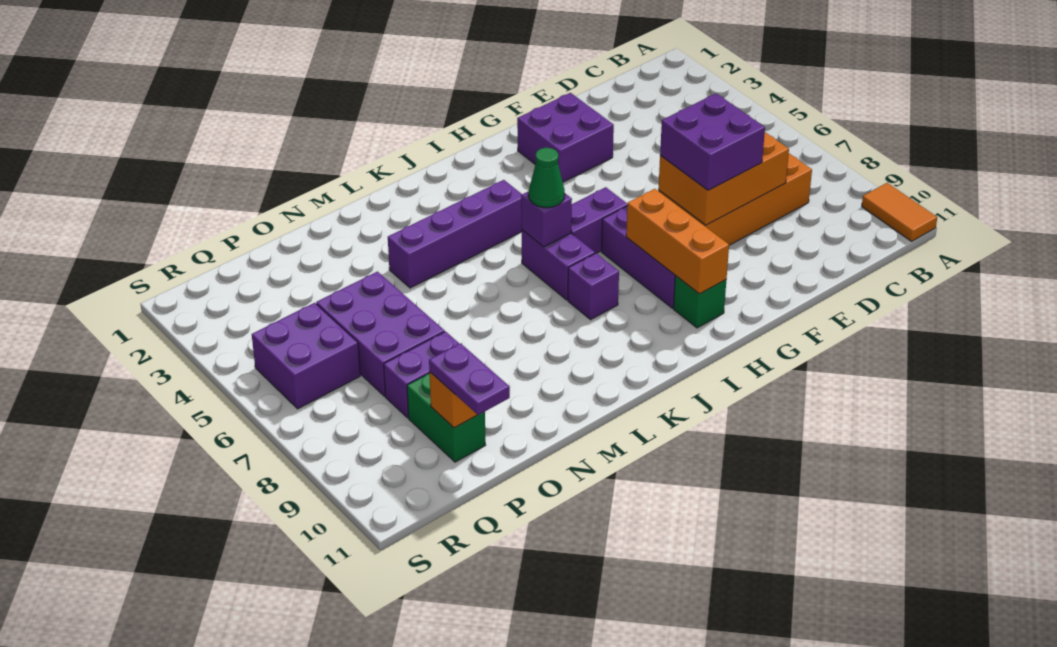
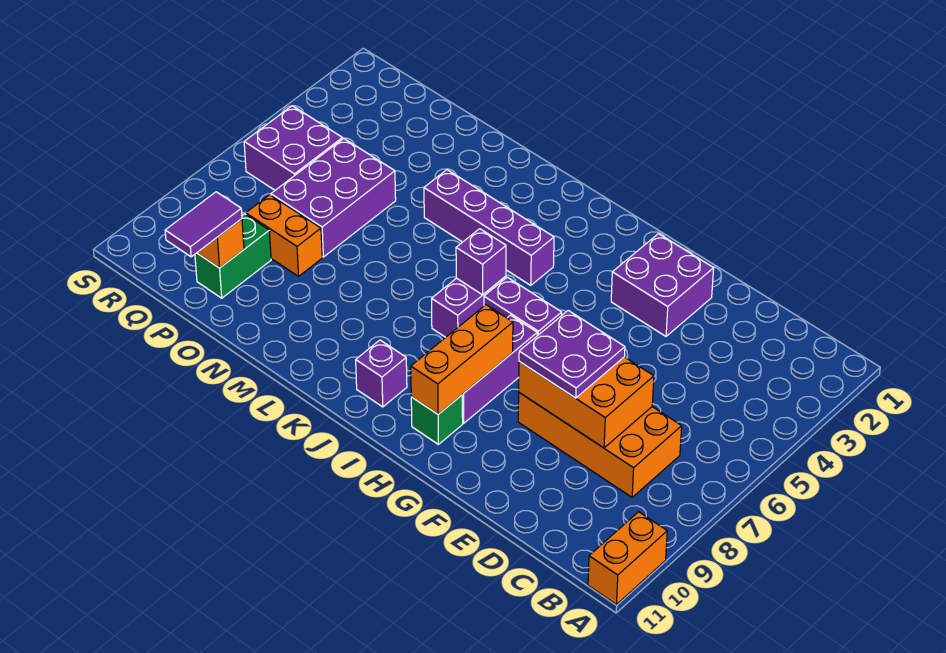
orange tile A10:A11 level 1 -> orange brick A10:A11 level 1
purple brick E7:F8 level 3 -> purple plate E7:F8 level 3
green cone J6 level 3 -> none
purple brick J8 level 1 -> purple brick J10 level 1
purple brick O8:P8 level 1 -> orange brick O8:P8 level 1
purple plate P10:P11 level 3 -> purple tile P10:P11 level 3

